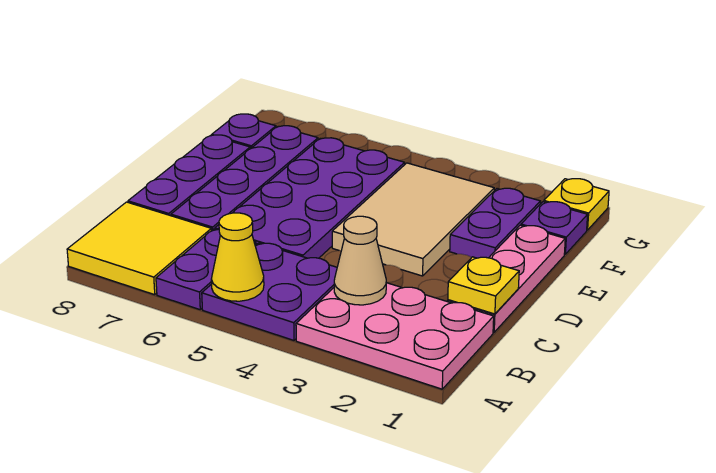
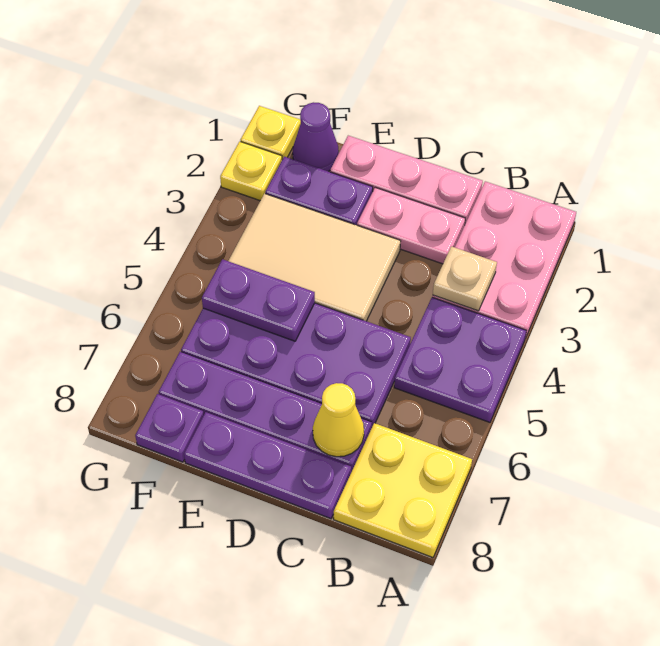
yellow cone A5 level 2 -> yellow cone C7 level 2
purple plate A6:B6 level 1 -> purple plate E5:F5 level 2
yellow tile A7:B8 level 1 -> yellow plate A7:B8 level 1
tan cone B3 level 2 -> tan plate B3 level 2
yellow plate C1 level 2 -> yellow plate G2 level 1
none -> pink plate C2:D2 level 1
purple plate F1 level 1 -> purple cone F1 level 1

